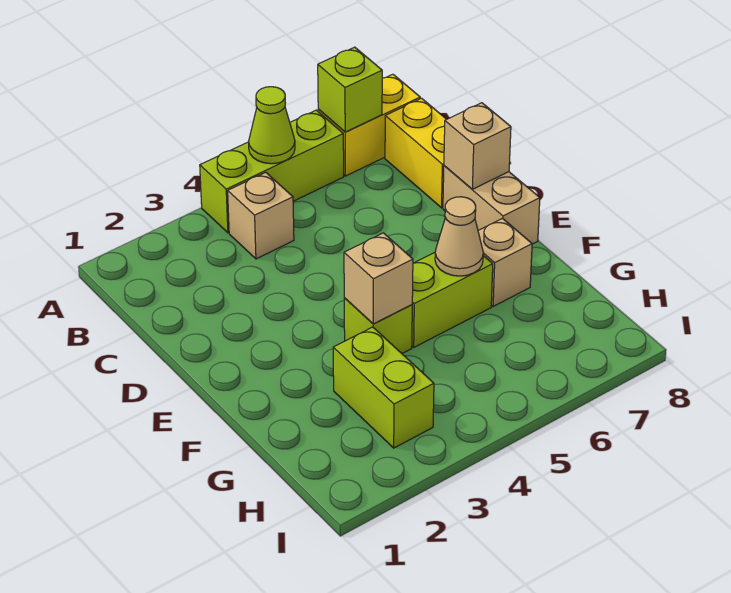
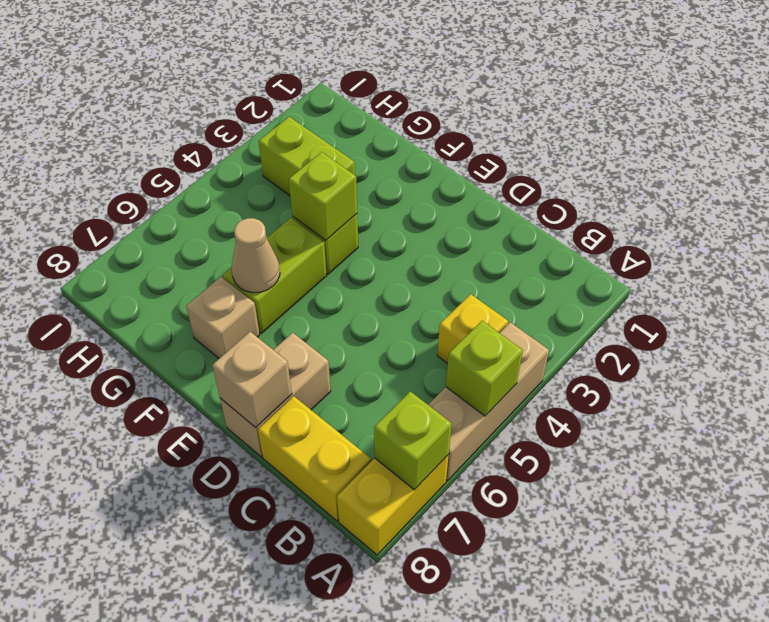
lime brick A4:A6 level 1 -> tan brick A4:A6 level 1
lime cone A5 level 2 -> lime brick A5 level 2
tan brick B4 level 1 -> yellow brick B4 level 1
tan brick D8:E8 level 1 -> tan brick D7:D8 level 1
tan brick F4 level 2 -> lime brick F4 level 2

